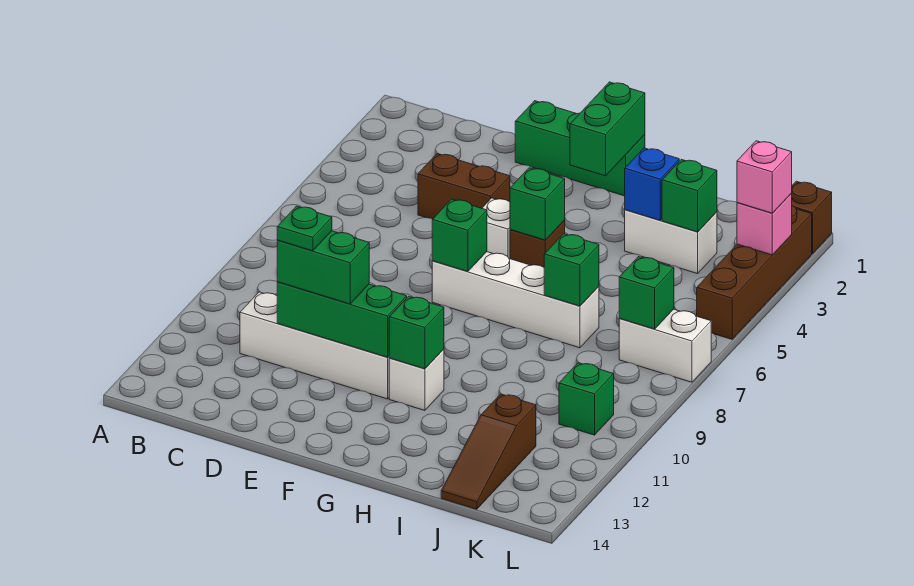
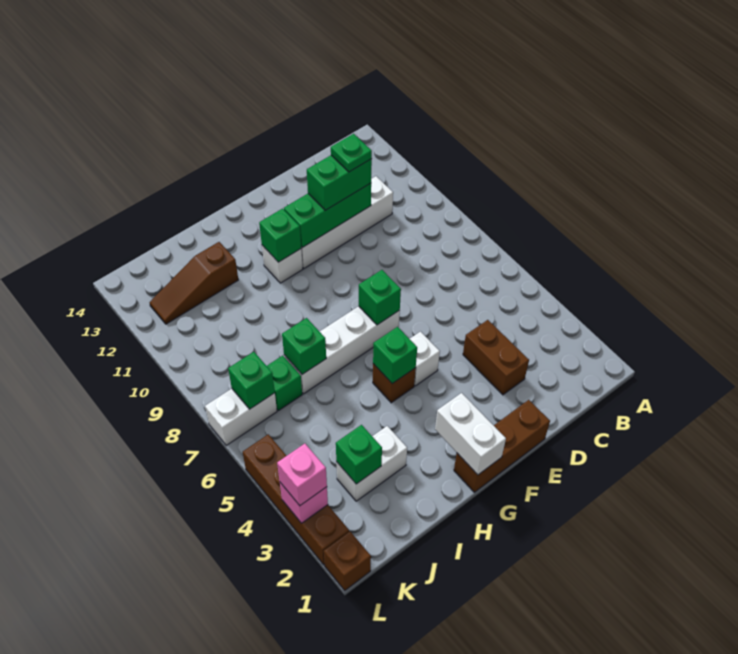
brown brick D4:E4 level 1 -> brown brick D3:D4 level 1
green brick E1:G1 level 1 -> brown brick E1:G1 level 1
green brick G1:G2 level 2 -> white brick G1:G2 level 2
blue brick I3 level 2 -> none
brown slope J12:J14 level 1 top 12 -> brown slope I12:K12 level 1 top I
green brick K10 level 1 -> green brick J7 level 1

